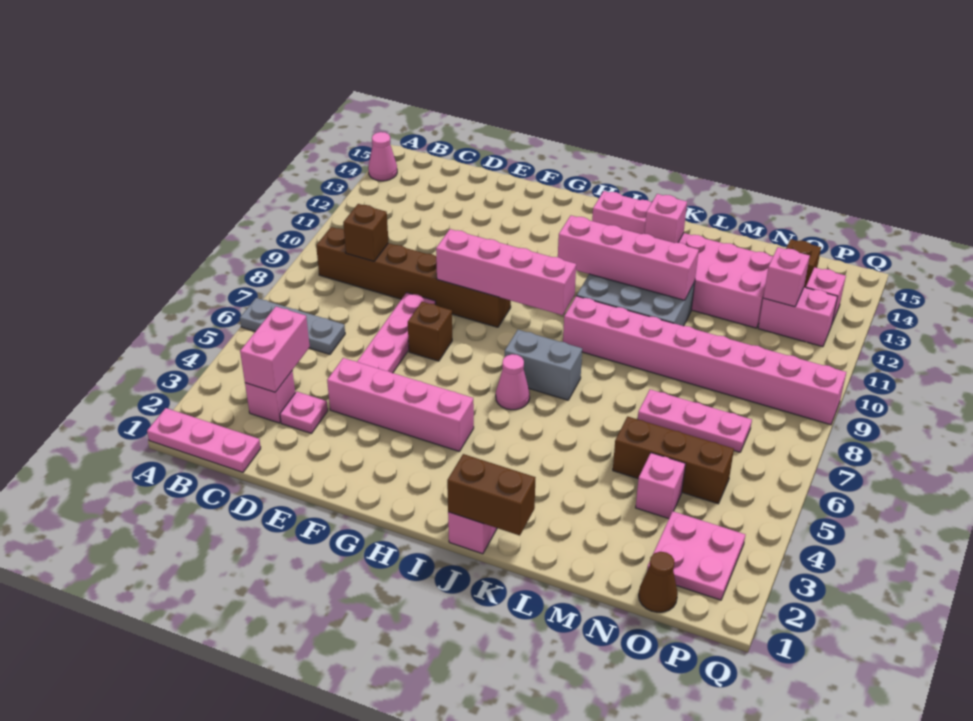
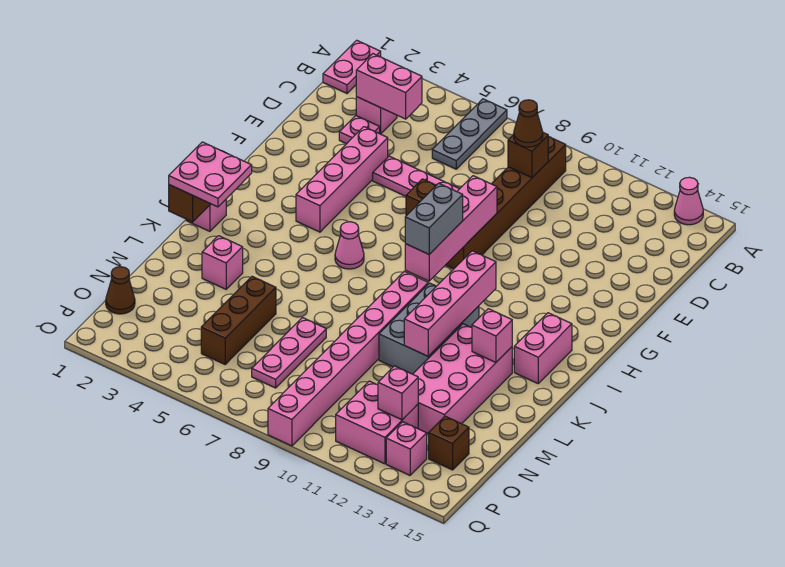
pink plate A1:C1 level 1 -> pink plate A1:B1 level 1
none -> brown cone C9 level 3
grey brick I7:J7 level 1 -> grey brick H9:I9 level 3
pink brick N4 level 1 -> pink brick L3 level 1
pink plate O2:P3 level 1 -> pink plate J1:K2 level 3
pink brick O12:P12 level 1 -> pink brick O11:P12 level 1

